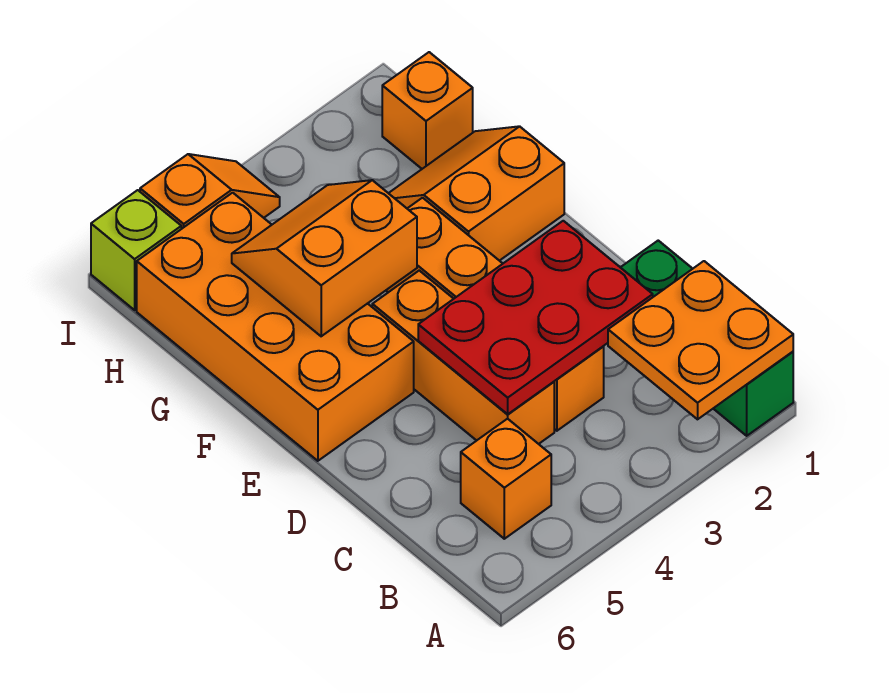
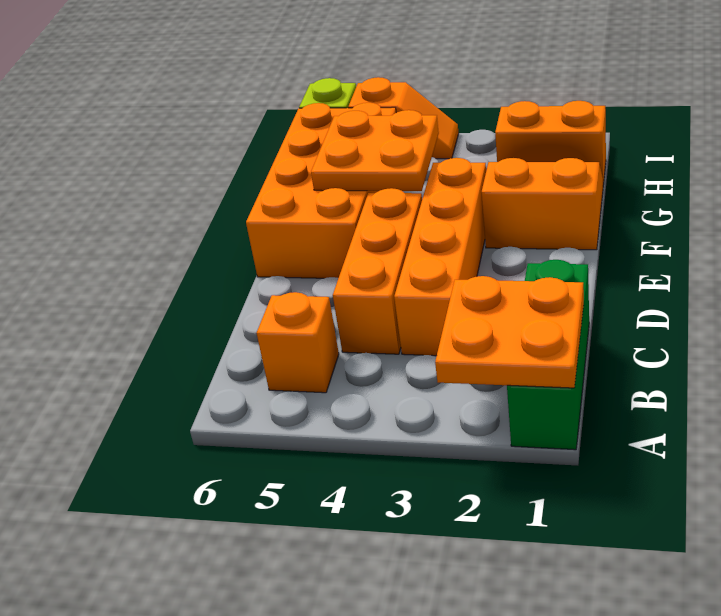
red plate C2:D4 level 2 -> none
orange slope F4:G5 level 2 top F -> orange plate F4:G5 level 2
orange brick H1 level 1 -> orange brick H1:H2 level 1

